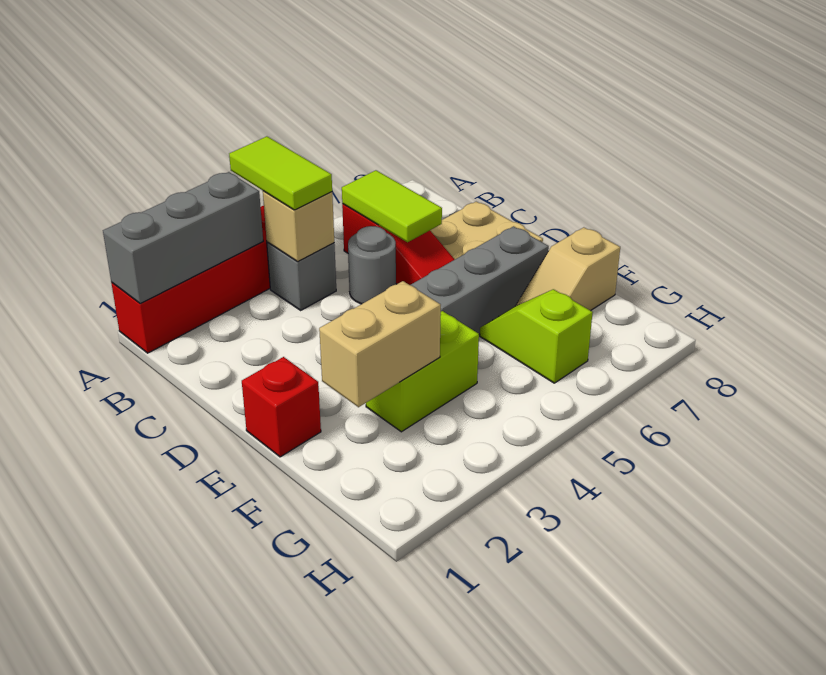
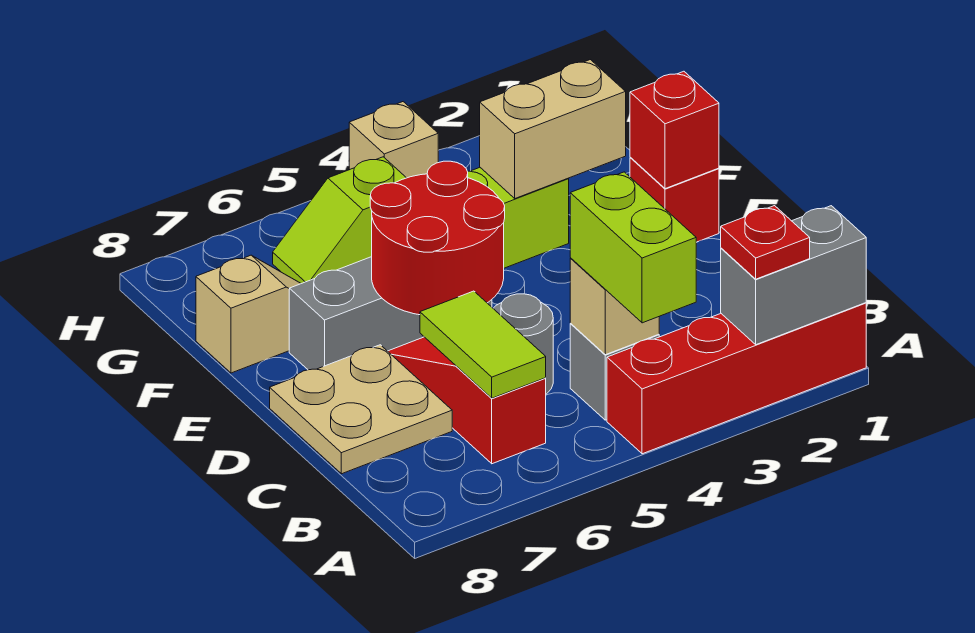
grey brick A1:A3 level 2 -> grey brick A1:A2 level 2
none -> red plate A2 level 3
lime tile A4:B4 level 3 -> lime brick A4:B4 level 3
none -> red round brick D5:E6 level 2
none -> red brick E1 level 2
lime slope F6:G6 level 1 top G -> lime slope G5:G6 level 1 top 5
none -> tan brick H4 level 1

